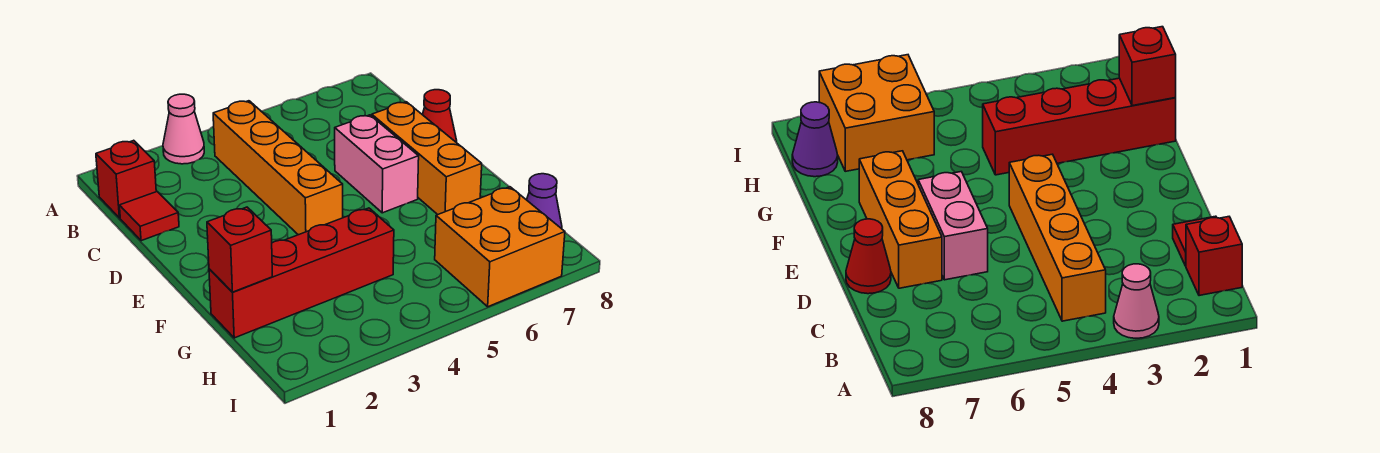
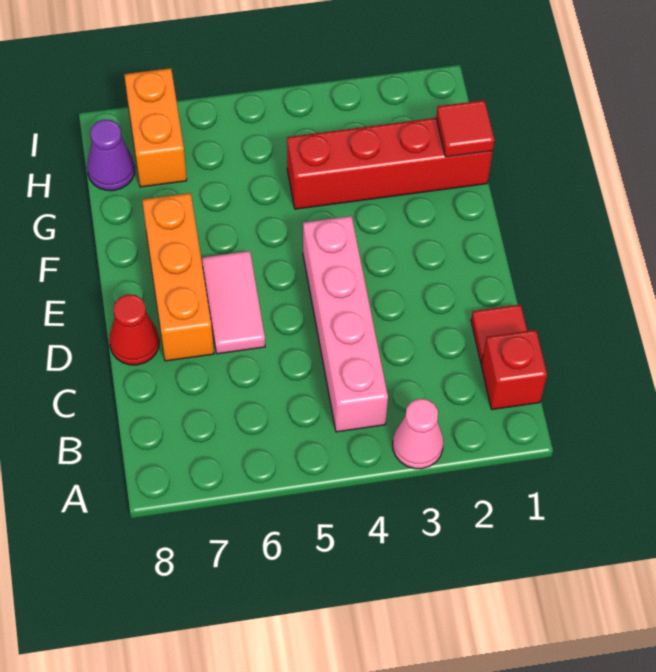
orange brick B4:E4 level 1 -> pink brick B4:E4 level 1
pink brick D6:E6 level 1 -> pink tile D6:E6 level 1
red brick G1 level 2 -> red tile G1 level 2
orange brick H6:I7 level 1 -> orange brick H7:I7 level 1

